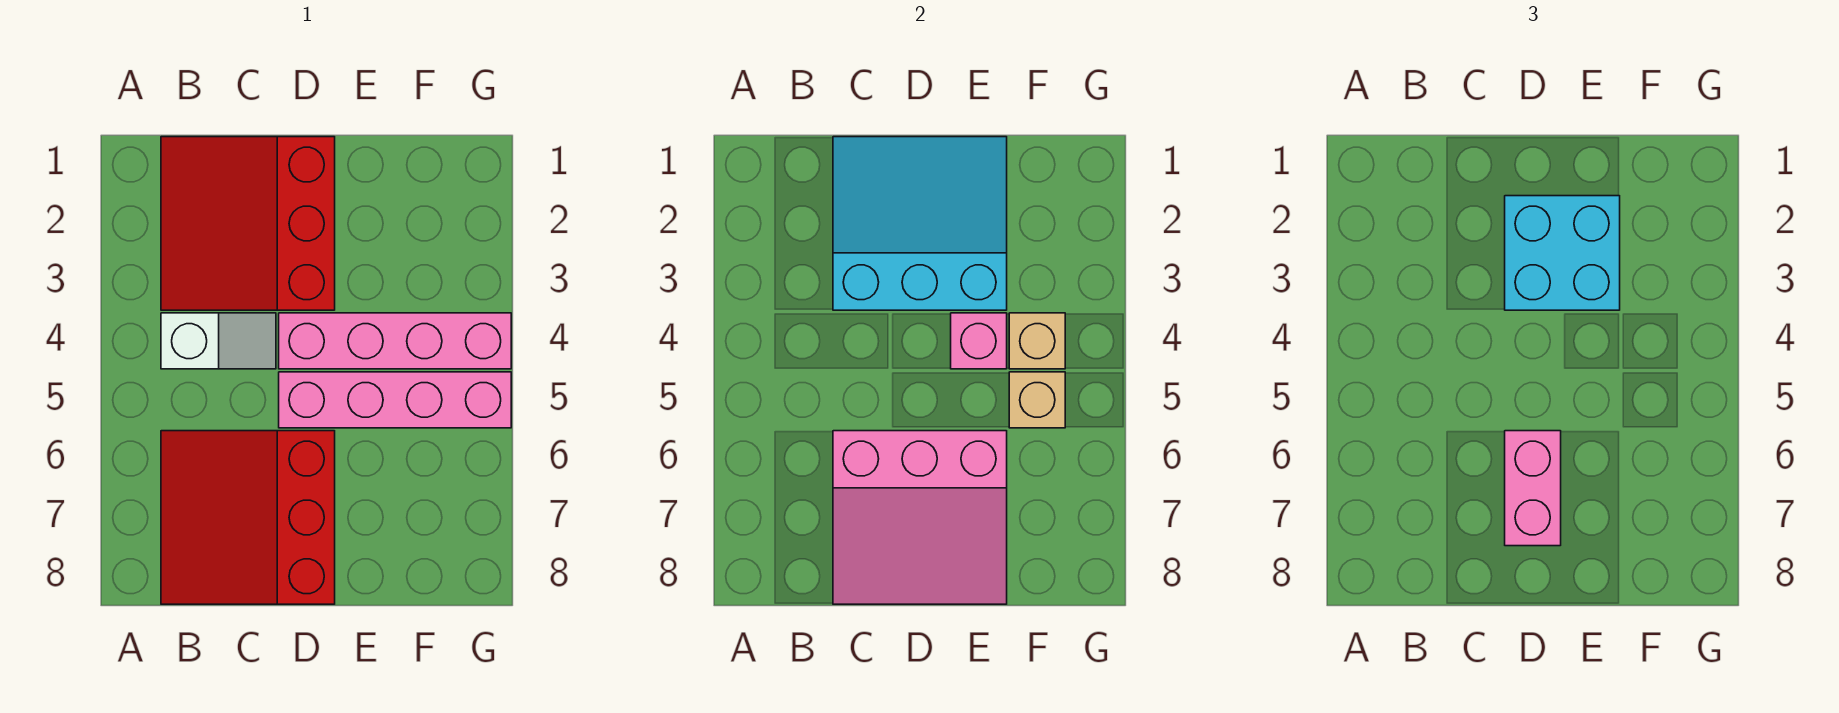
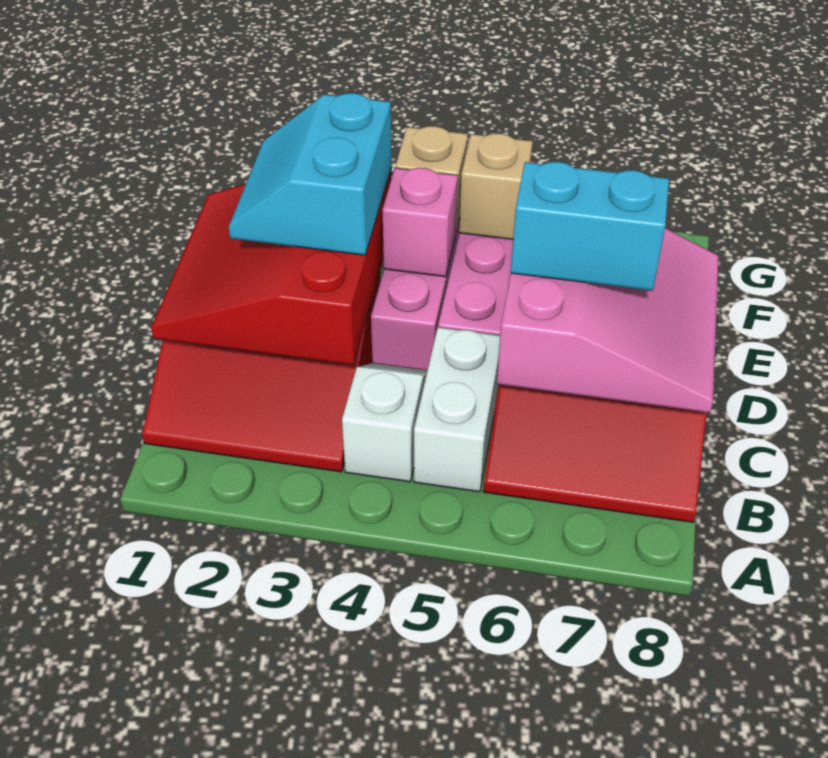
none -> white brick B5:C5 level 1
cyan slope C1:E3 level 2 top 3 -> red slope C1:E3 level 2 top 3
cyan brick D2:E3 level 3 -> cyan slope D2:E3 level 3 top 3
pink brick D6:D7 level 3 -> cyan brick D6:D7 level 3

